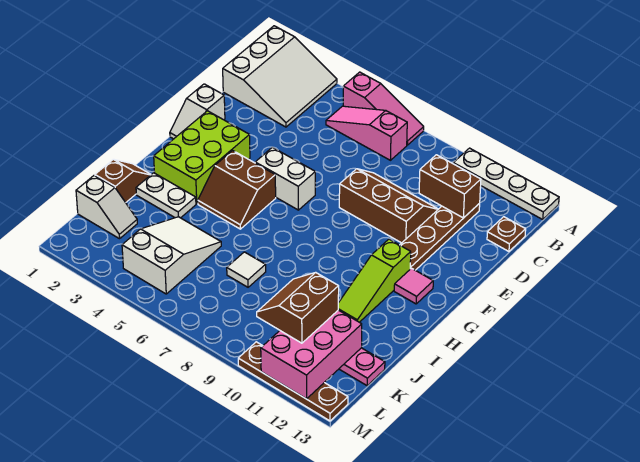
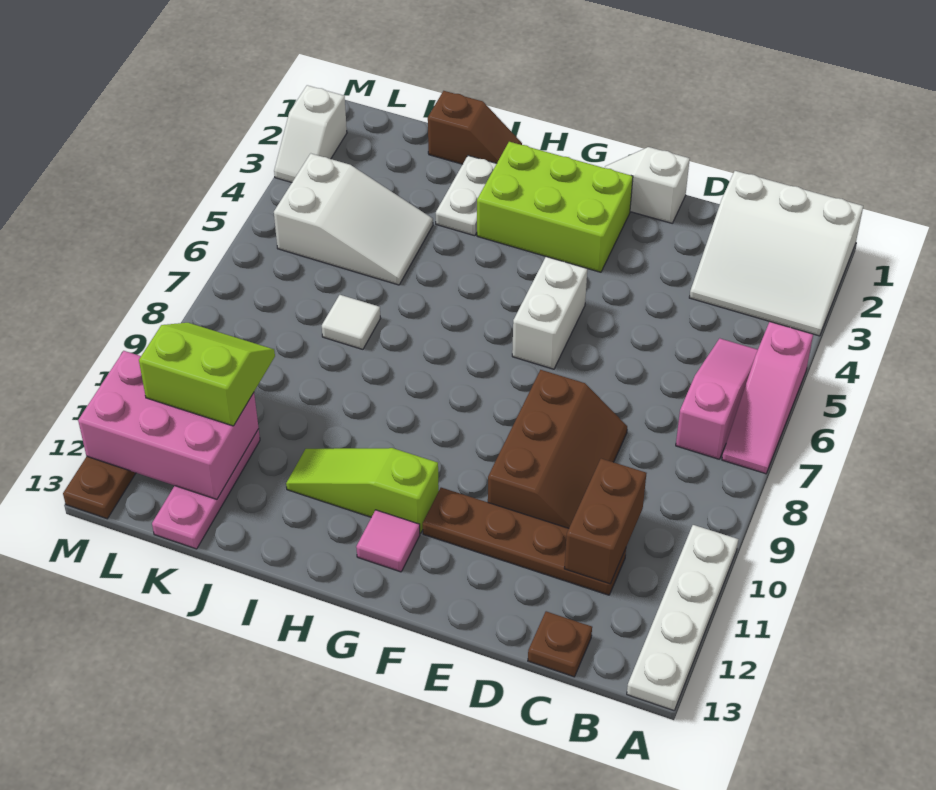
brown slope G4:H5 level 1 top G -> none
white slope K1:K2 level 1 top 1 -> white slope M2:M3 level 1 top 2
brown slope K10:L11 level 3 top 11 -> lime slope K10:L11 level 3 top 11

